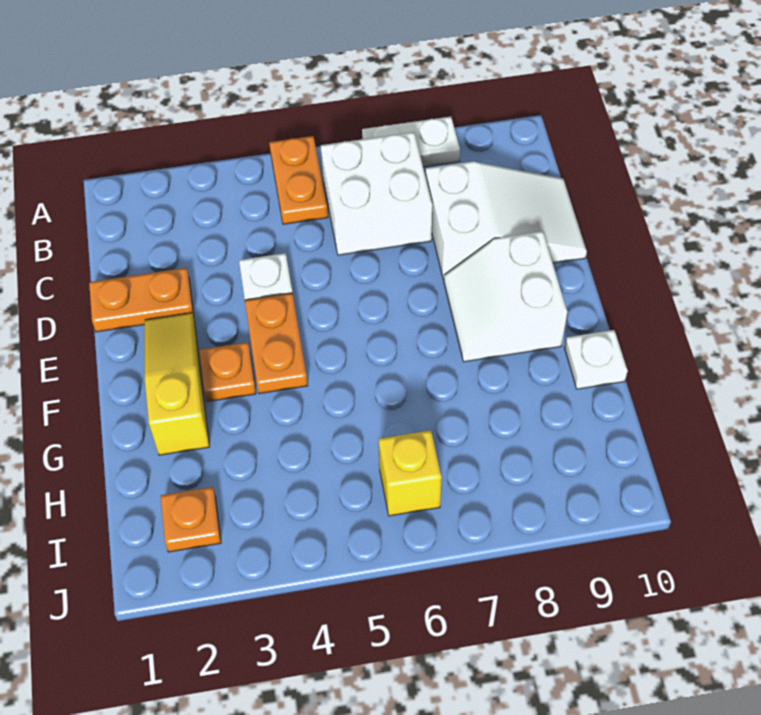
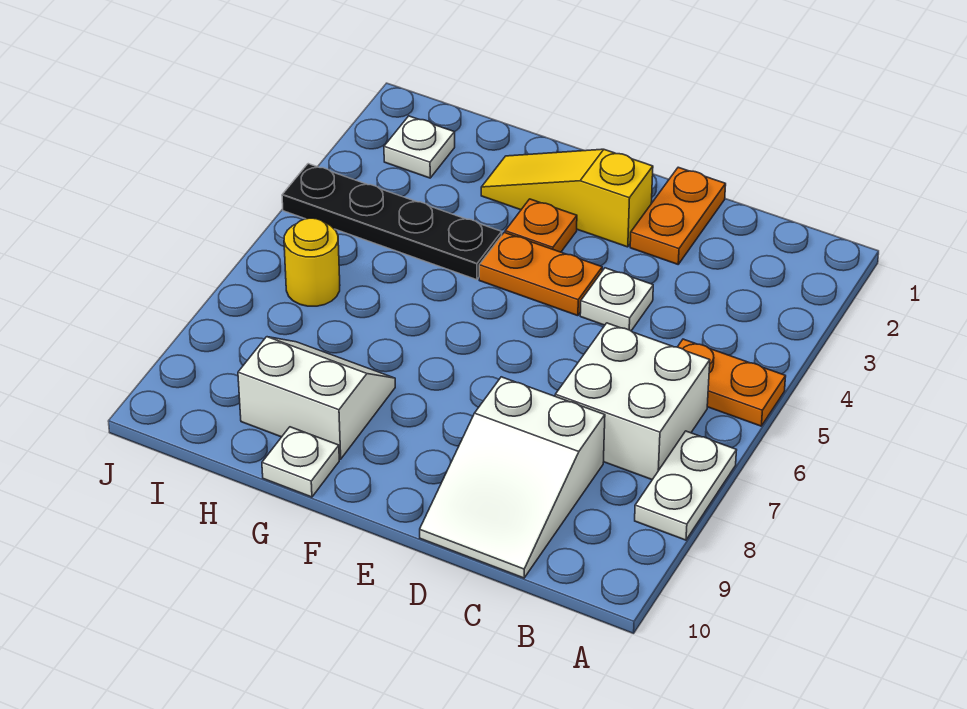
yellow slope E2:G2 level 1 top G -> yellow slope E2:G2 level 1 top E
white slope E8:F9 level 1 top 9 -> white slope G8:H9 level 1 top 9
none -> black plate G4:J4 level 1
orange plate I2 level 1 -> white plate I2 level 1
yellow brick I6 level 1 -> yellow round brick I6 level 1

